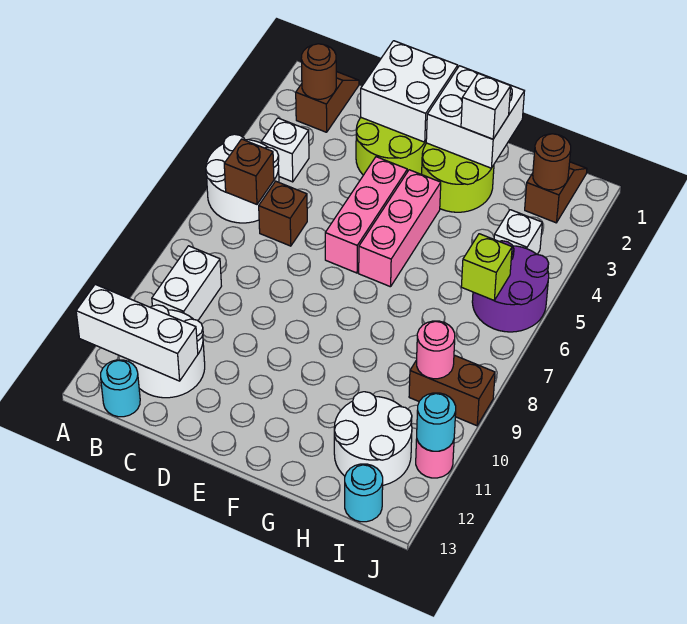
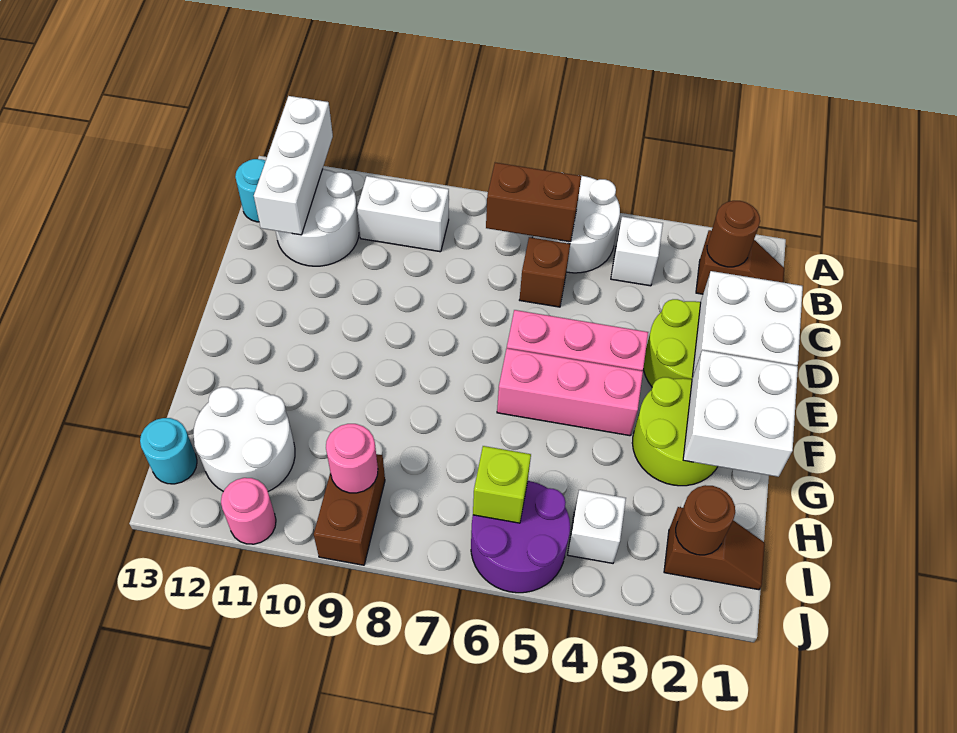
brown brick B6 level 2 -> brown brick B6:B7 level 2
white brick G2 level 3 -> none
cyan round brick J11 level 2 -> none

